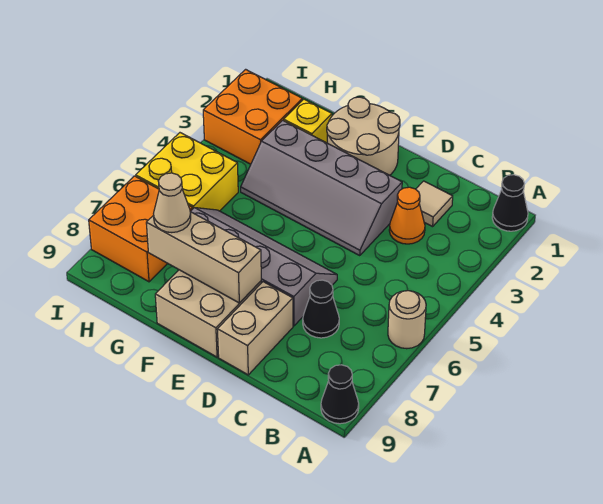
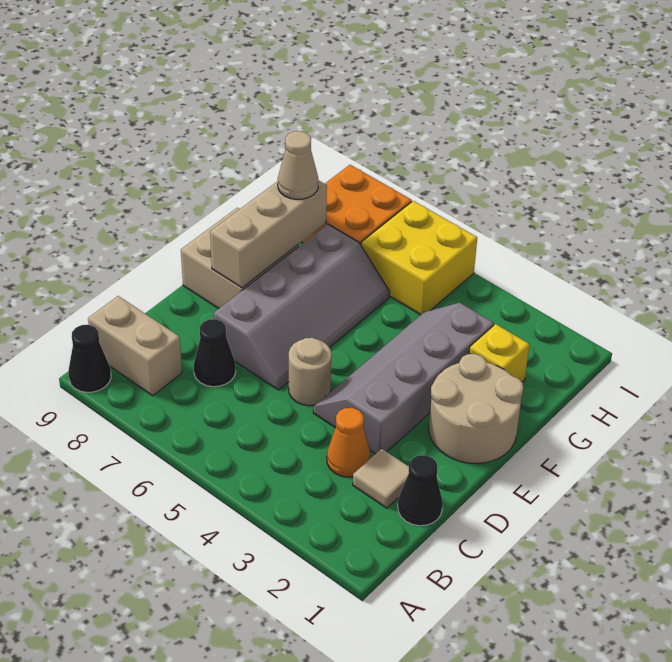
black cone A1 level 1 -> black cone C1 level 1
tan round brick A6 level 1 -> tan round brick D5 level 1
tan brick D8:D9 level 1 -> tan brick B8:B9 level 1
orange brick H2:I3 level 1 -> none

